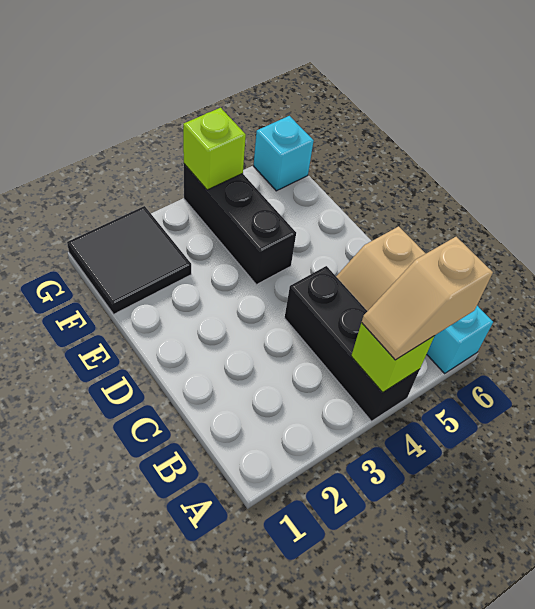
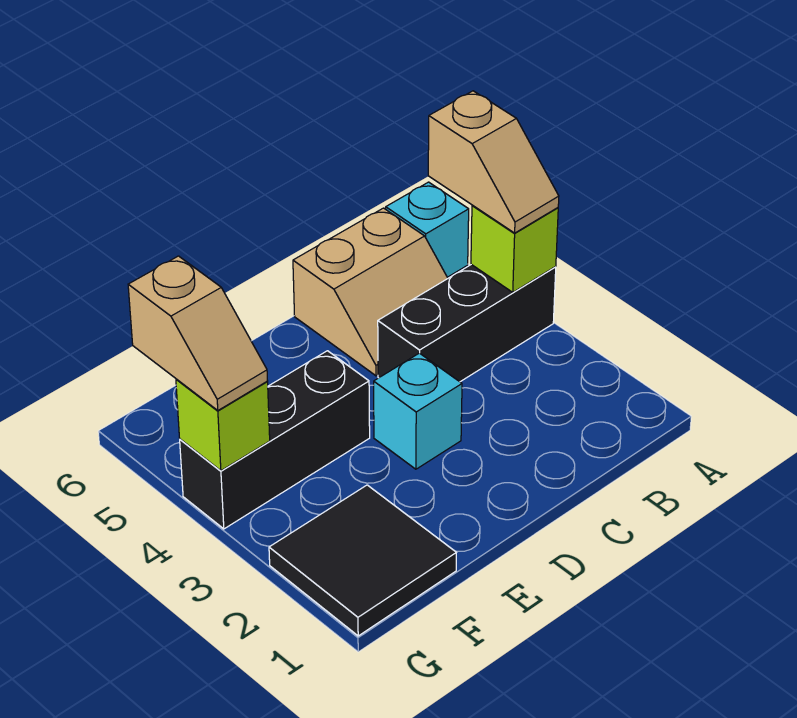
none -> tan slope G4:G5 level 3 top 5
cyan brick G6 level 1 -> cyan brick D3 level 1

